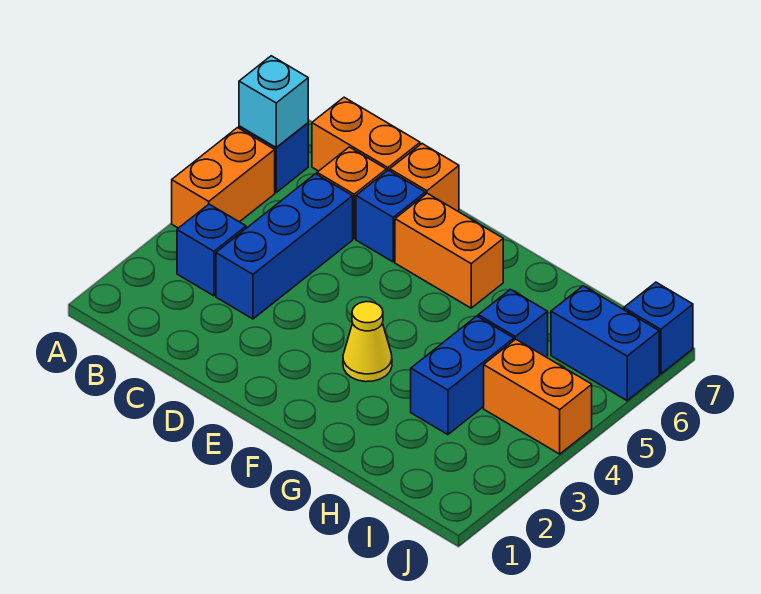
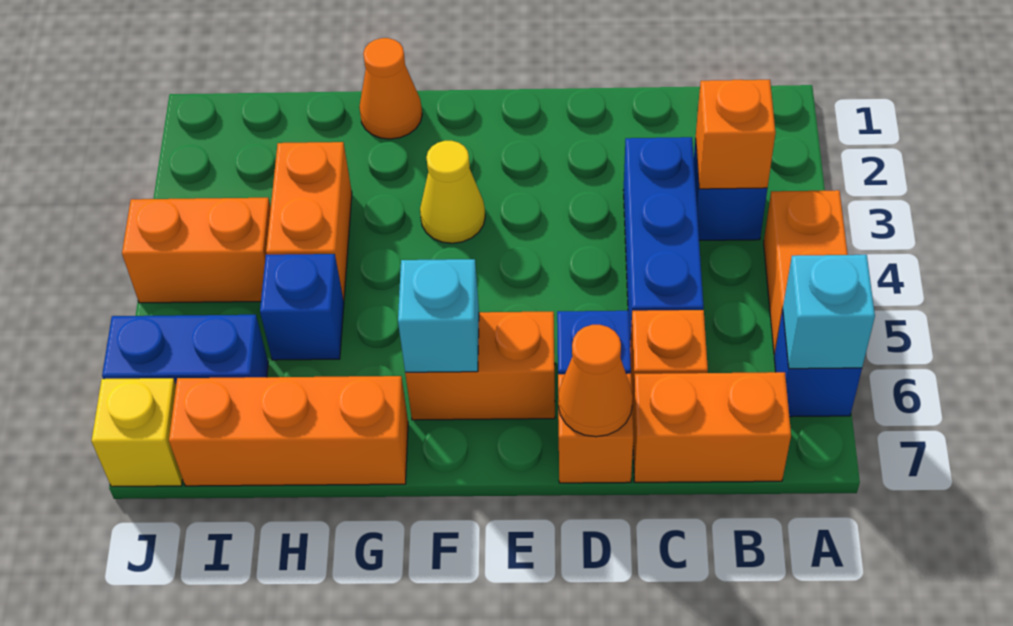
none -> orange brick B3 level 2
none -> orange cone D7 level 2
none -> cyan brick F6 level 2
none -> orange cone G1 level 1
none -> orange brick G7:I7 level 1
blue brick H3:H4 level 1 -> orange brick H3:H4 level 1
blue brick J7 level 1 -> yellow brick J7 level 1

